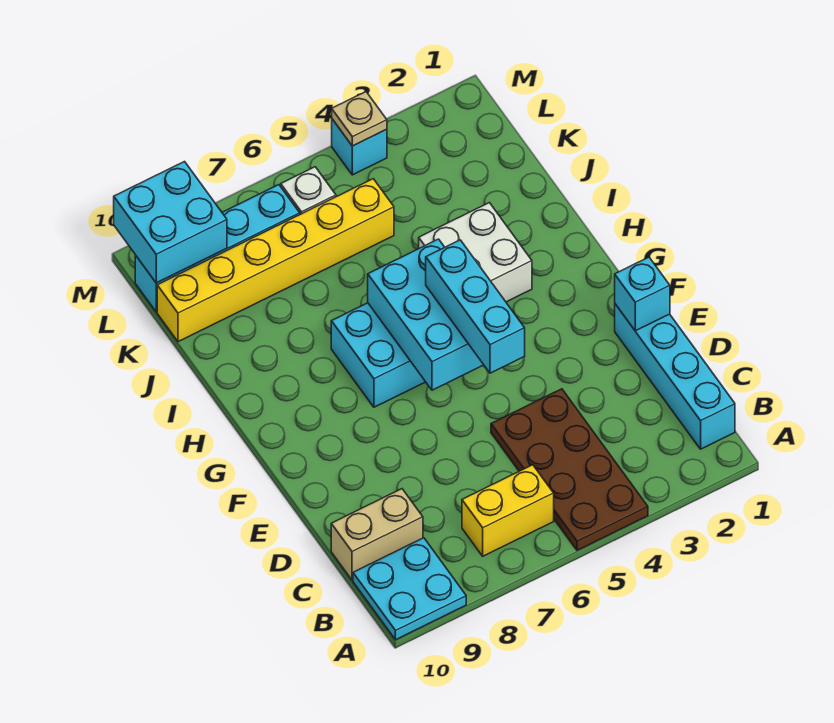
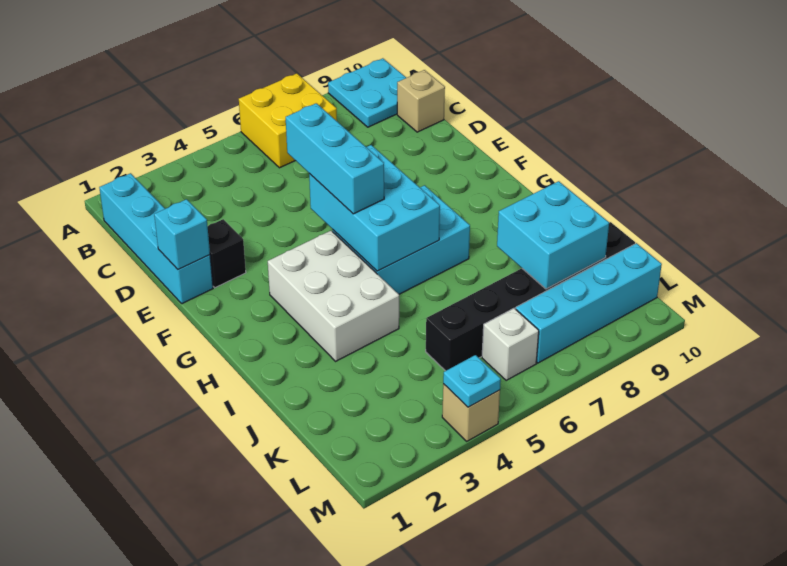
brown plate A4:D5 level 1 -> none
yellow brick B6:B7 level 1 -> yellow brick A6:B7 level 1
tan brick C9:C10 level 1 -> tan brick C10 level 1
none -> black brick E2 level 1
white brick H3:I4 level 1 -> white brick G3:I4 level 1
yellow brick K5:K10 level 1 -> black brick K5:K10 level 1
cyan brick L9:M10 level 2 -> cyan brick J8:K9 level 2
cyan brick M4 level 1 -> tan brick M4 level 1
tan plate M4 level 2 -> cyan plate M4 level 2

